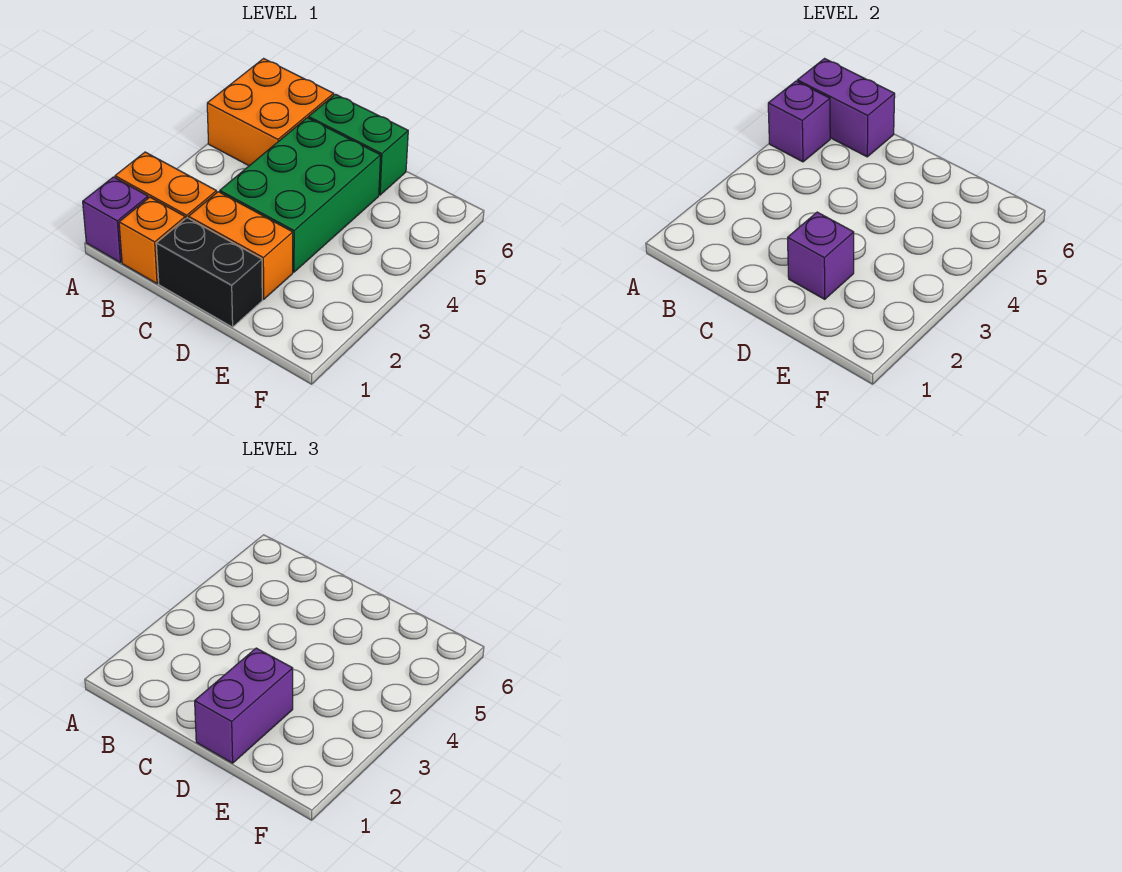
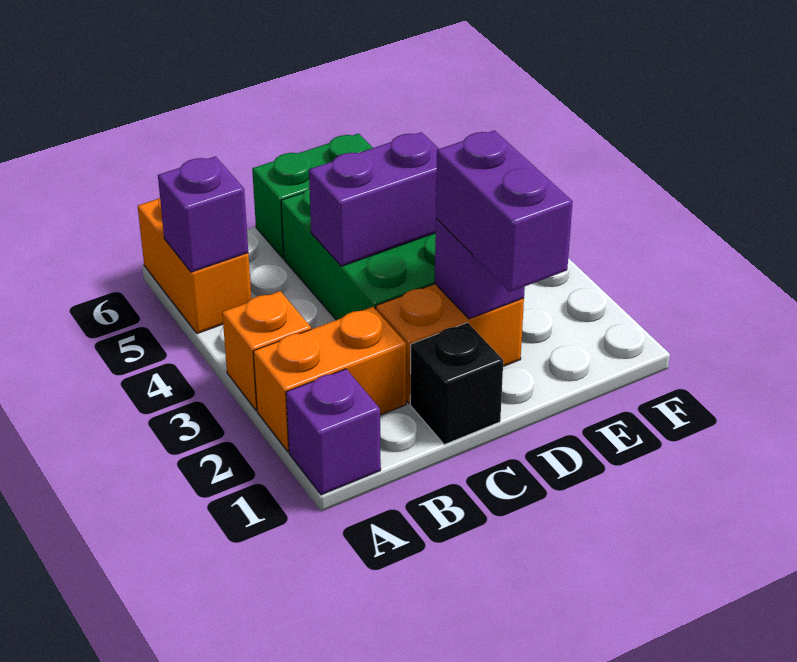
orange brick A5:B6 level 1 -> orange brick A5:A6 level 1
purple brick A6:B6 level 2 -> purple brick C4:D4 level 2
orange brick B1 level 1 -> orange brick A3 level 1
black brick C1:D1 level 1 -> black brick C1 level 1

